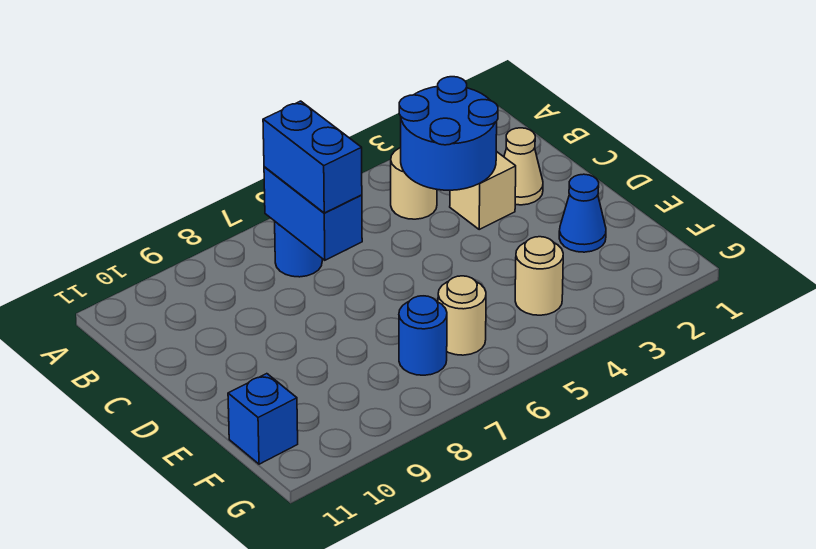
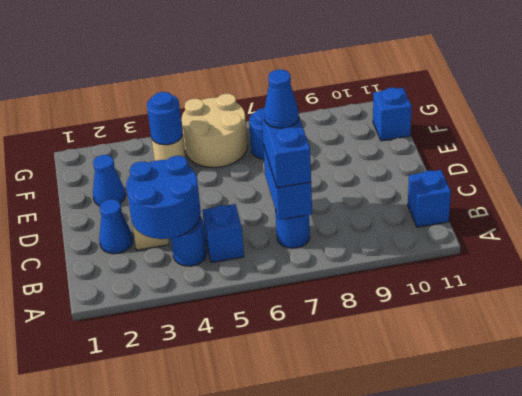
tan round brick B4 level 1 -> blue round brick B4 level 1
none -> blue brick B5 level 1
none -> blue brick B11 level 1
tan cone C2 level 1 -> blue cone C2 level 1
none -> blue cone C7 level 4
none -> blue round brick F4 level 2
tan round brick F6 level 1 -> tan round brick F5:G6 level 1

